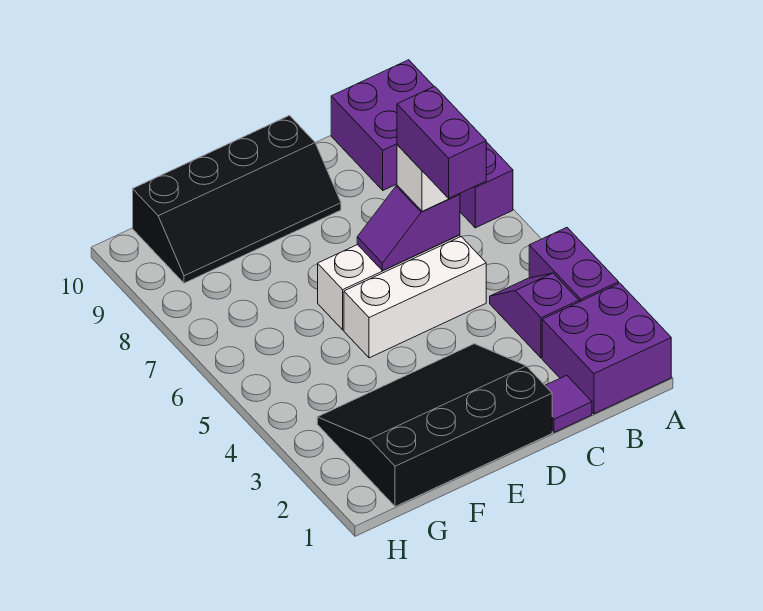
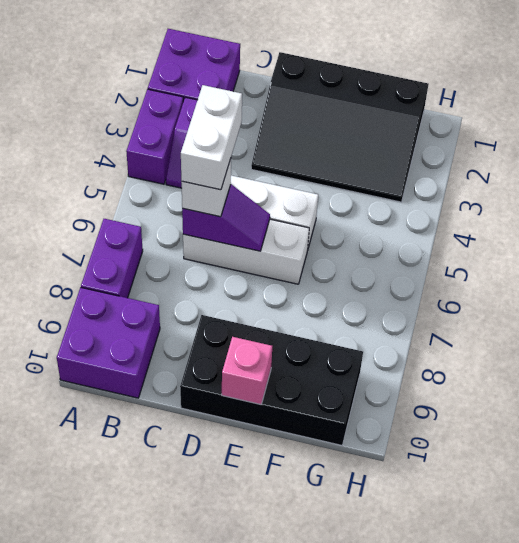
purple tile C1 level 1 -> none
purple brick C5:C6 level 4 -> white brick C5:C6 level 4
black slope D9:G10 level 1 top 10 -> black brick D9:G10 level 1
none -> pink brick E10 level 2

